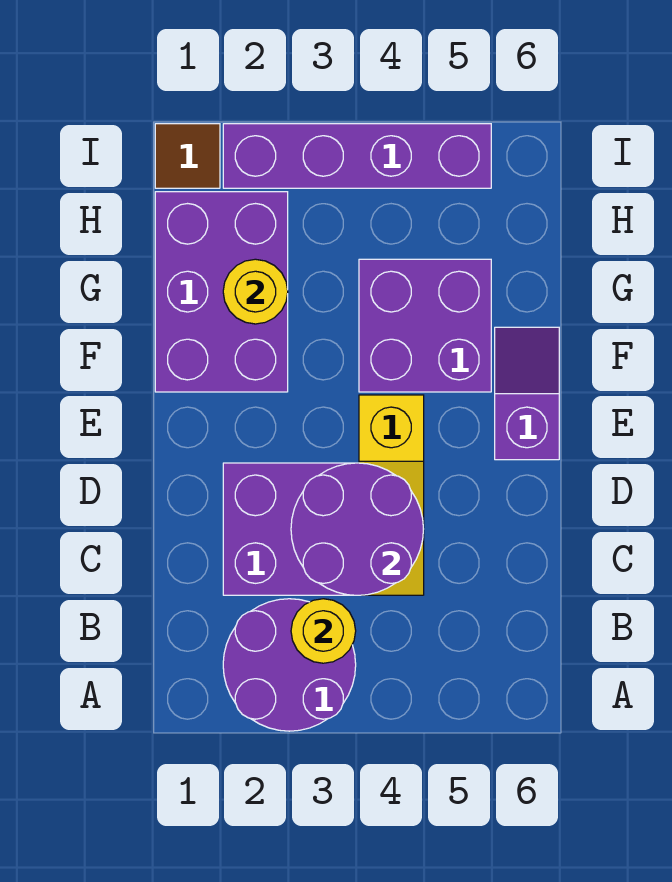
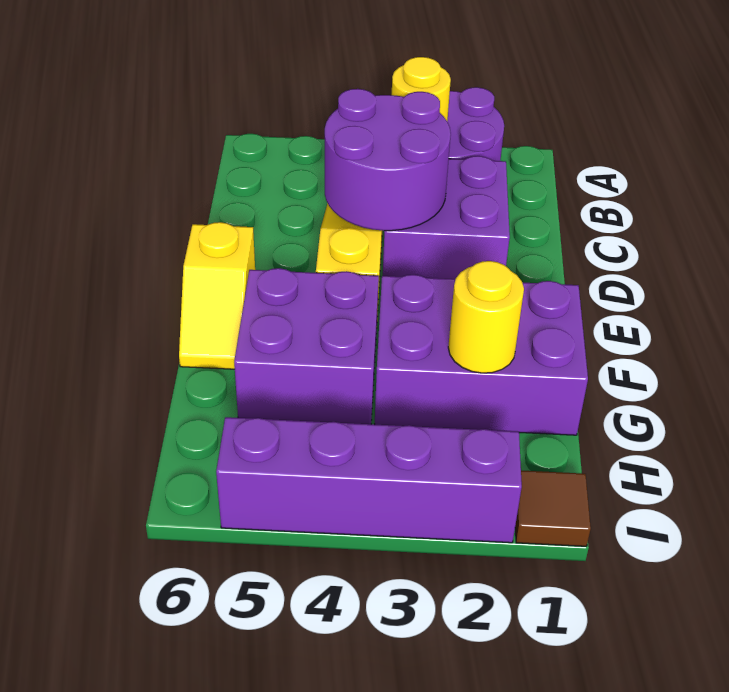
purple slope E6:F6 level 1 top E -> yellow slope E6:F6 level 1 top E
purple brick F1:H2 level 1 -> purple brick F1:G3 level 1

